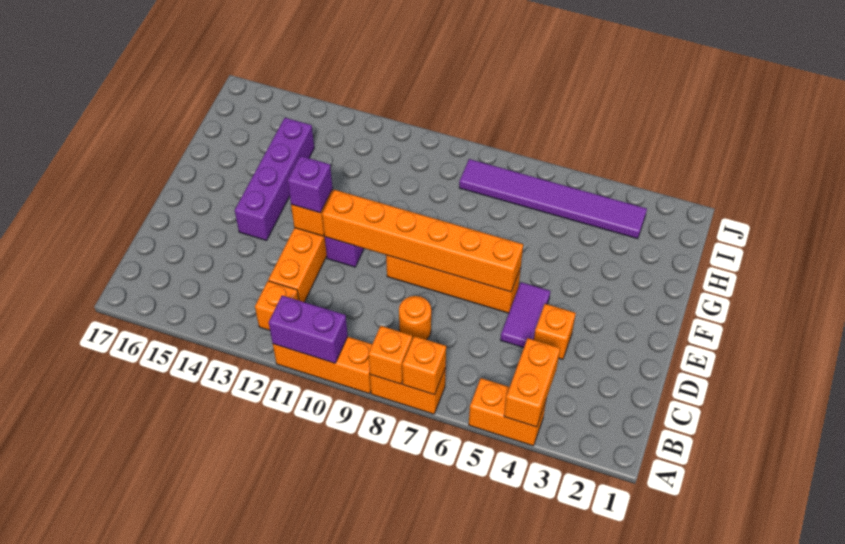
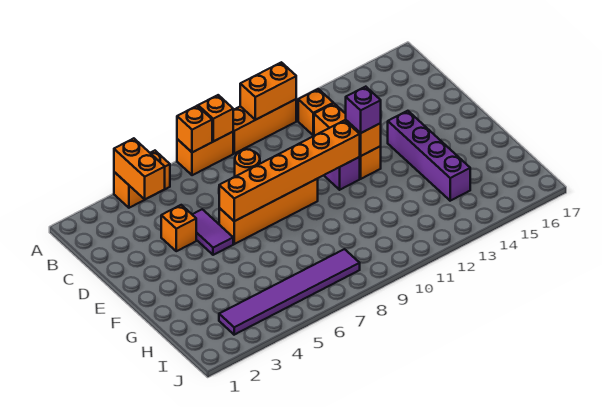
purple brick A10:A11 level 2 -> orange brick A10:A11 level 2

